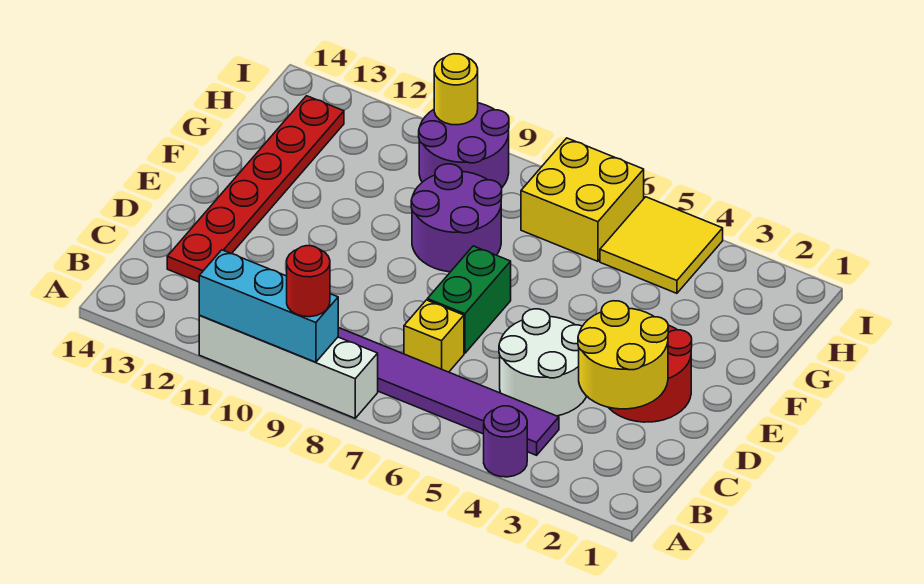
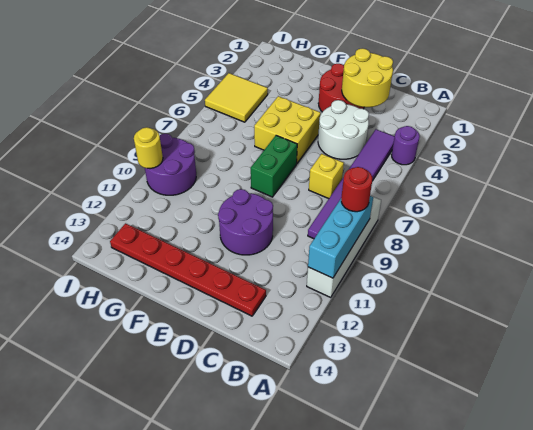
green brick D7:E7 level 1 -> green brick E7:E8 level 1
purple round brick F8:G9 level 1 -> purple round brick D10:E11 level 1
yellow brick H6:I7 level 1 -> yellow brick E5:F6 level 1

